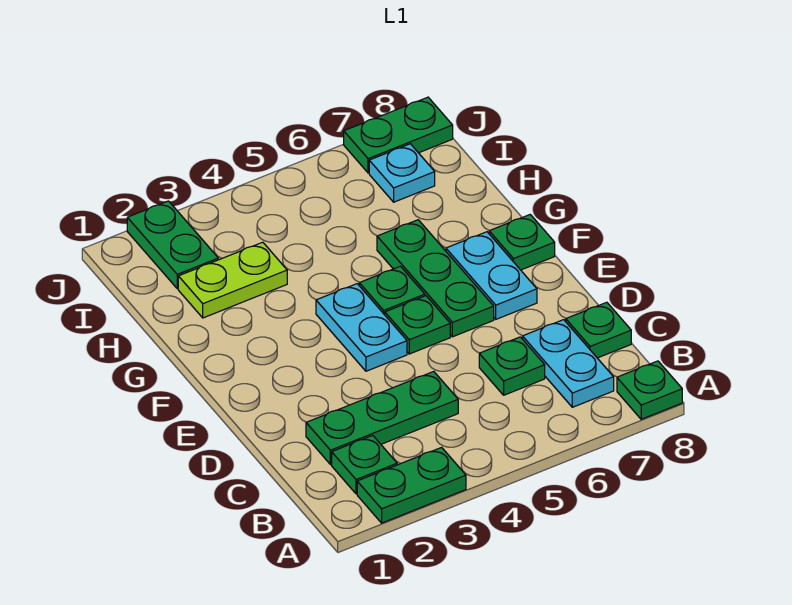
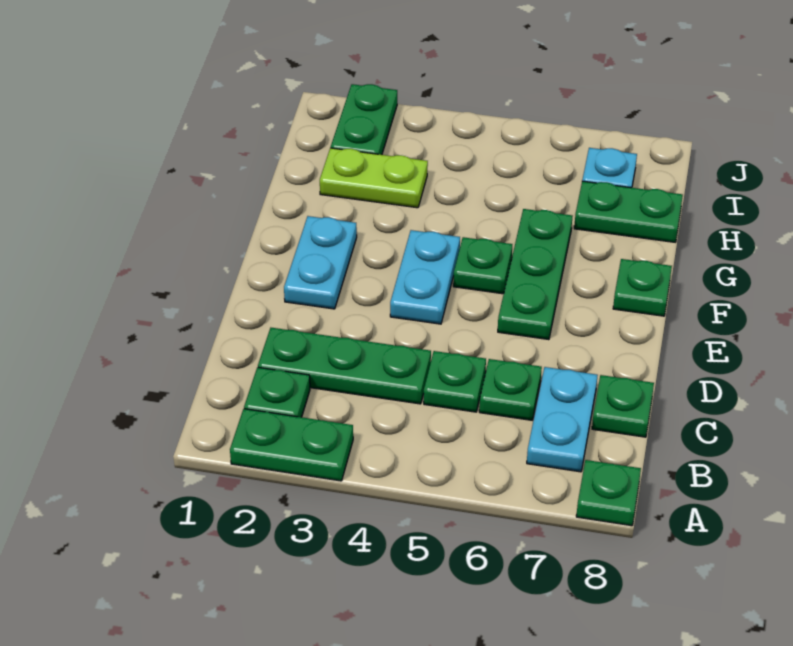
green plate E5 level 1 -> green plate C5 level 1
cyan plate E7:F7 level 1 -> cyan plate E2:F2 level 1
green plate J7:J8 level 1 -> green plate H7:H8 level 1

